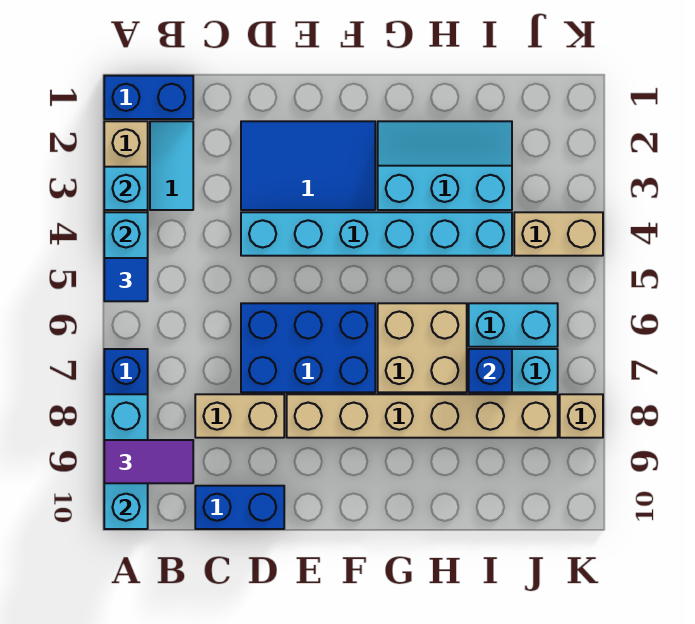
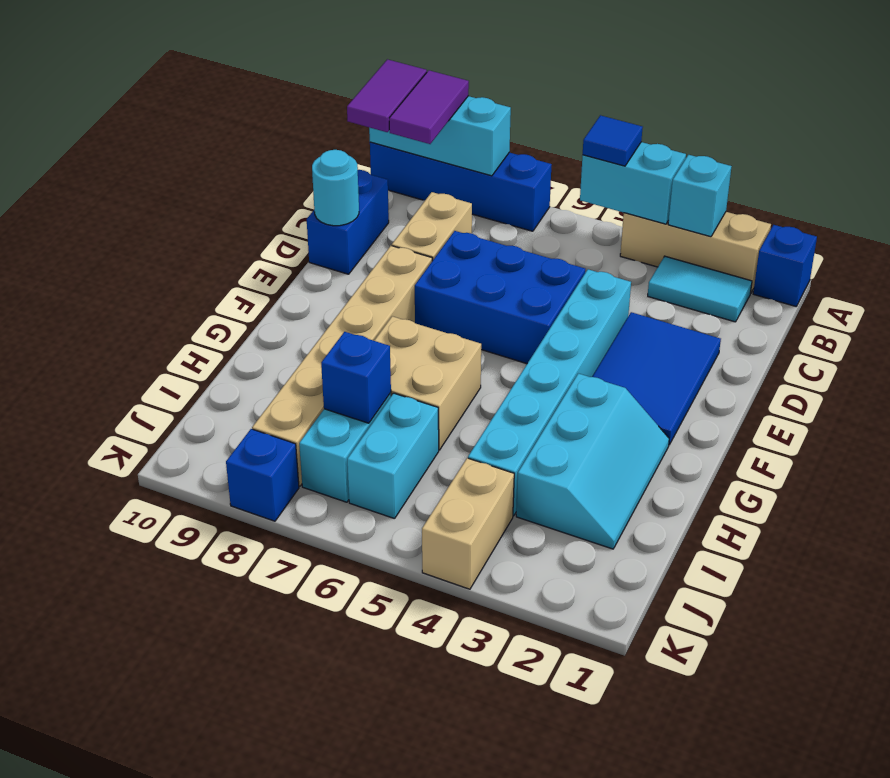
blue brick A1:B1 level 1 -> blue brick A1 level 1
none -> purple tile A10:B10 level 3
blue brick D6:F7 level 1 -> blue brick D5:E7 level 1
none -> cyan round brick D10 level 2
tan brick K8 level 1 -> blue brick K8 level 1

